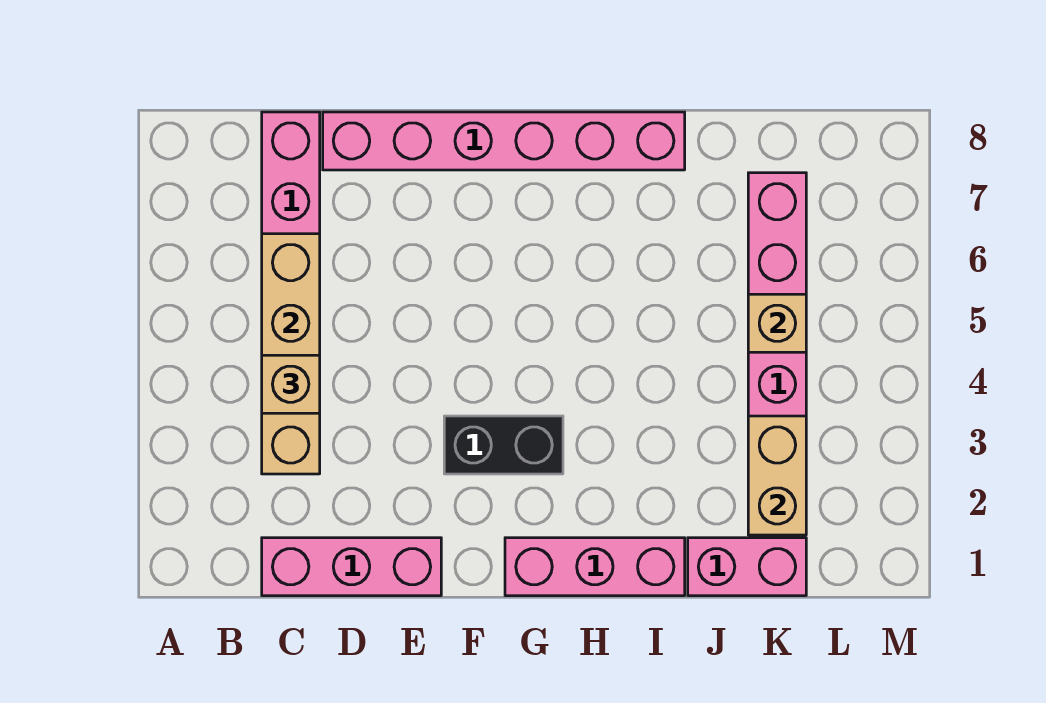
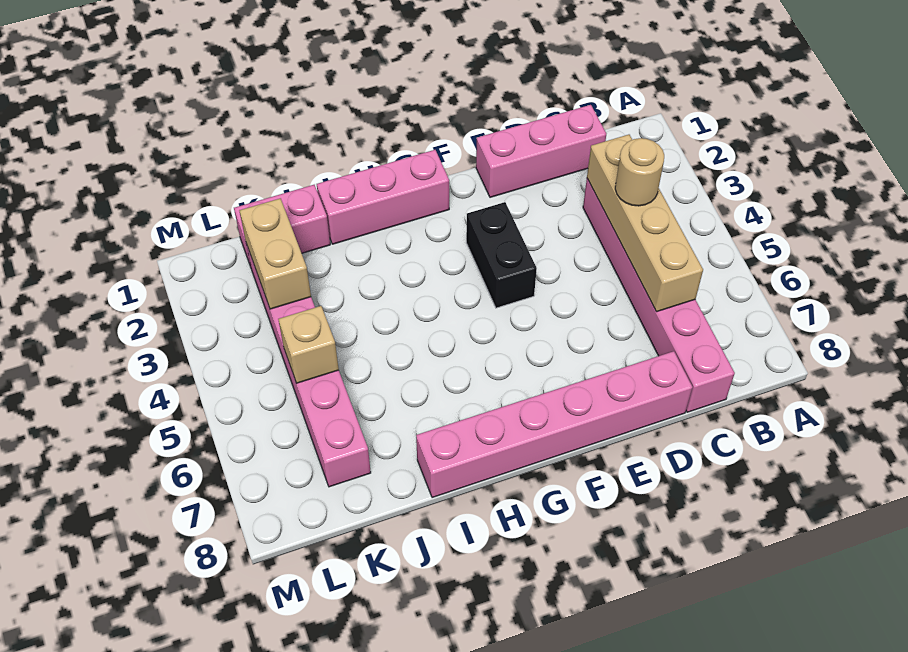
tan brick C4 level 3 -> tan round brick C4 level 3
black brick F3:G3 level 1 -> black brick F3:F4 level 1

